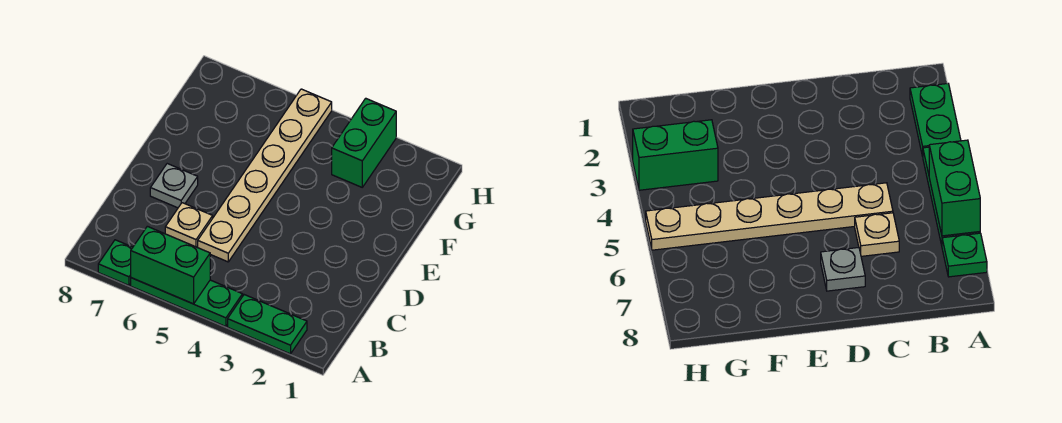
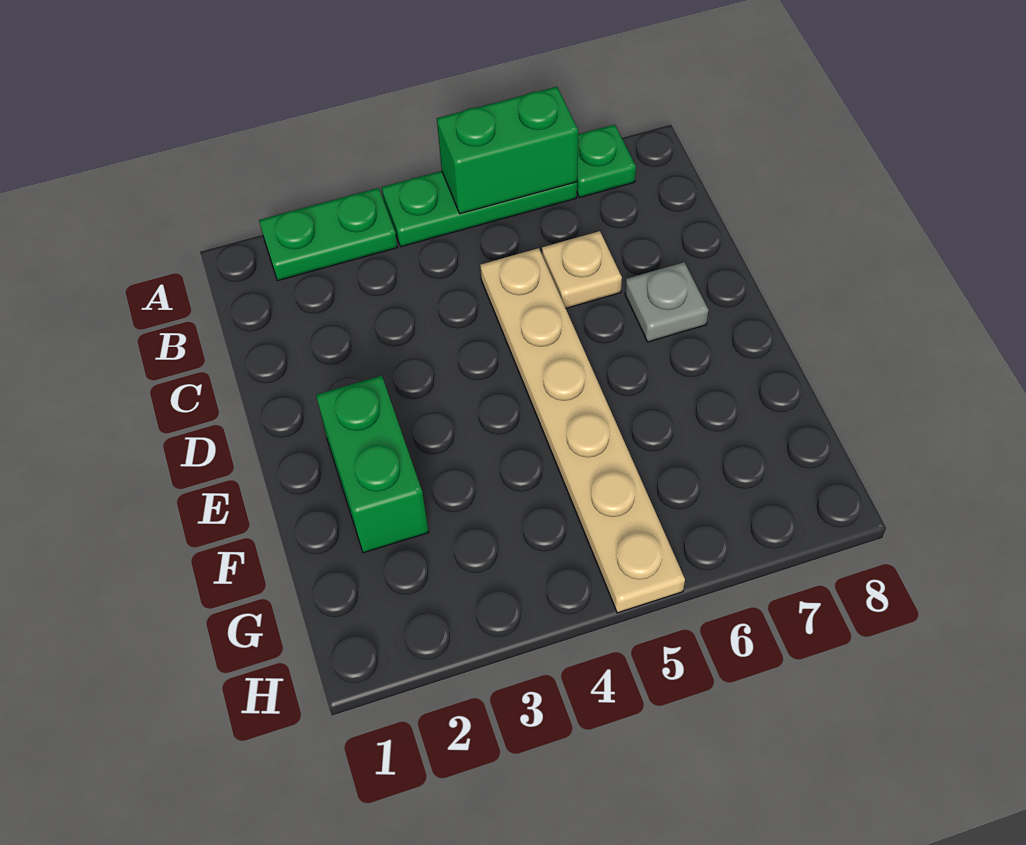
green brick G3:H3 level 1 -> green brick E2:F2 level 1

